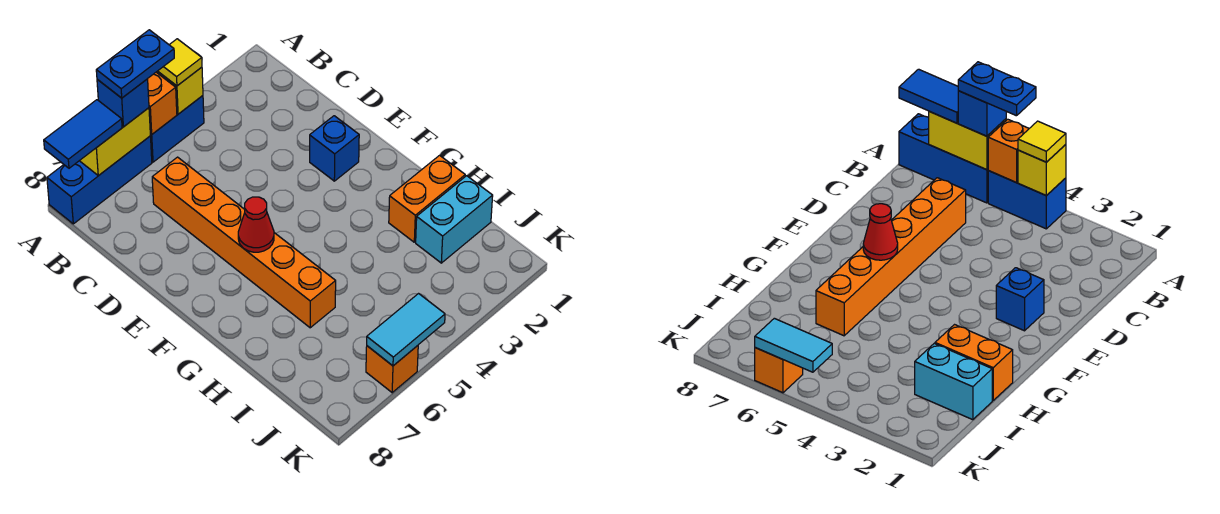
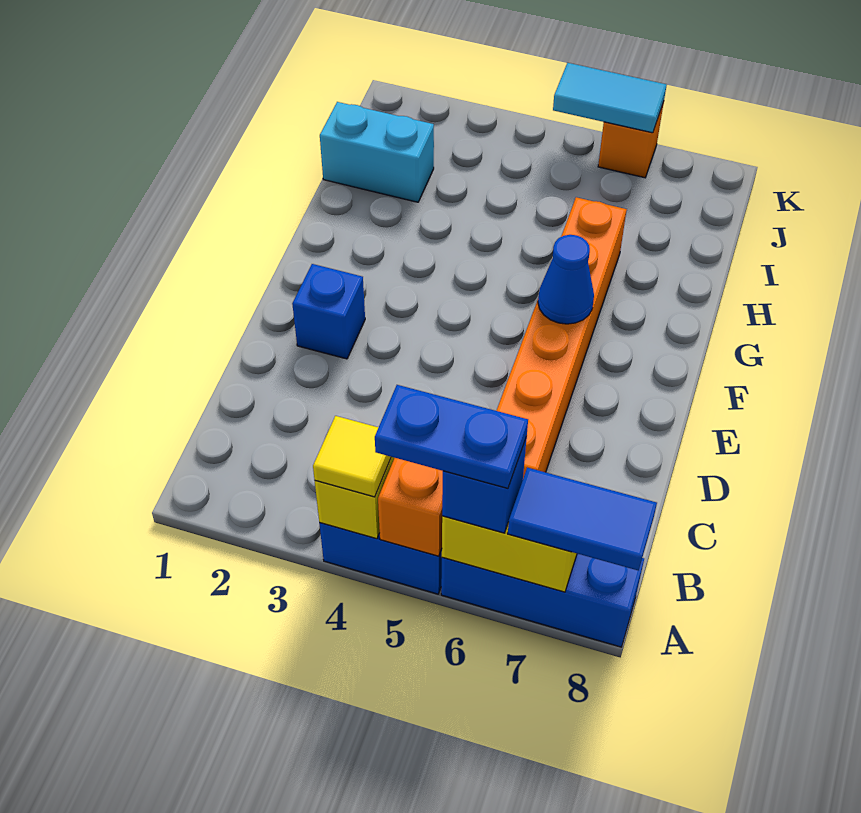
red cone F6 level 2 -> blue cone F6 level 2
orange brick H1:H2 level 1 -> none

